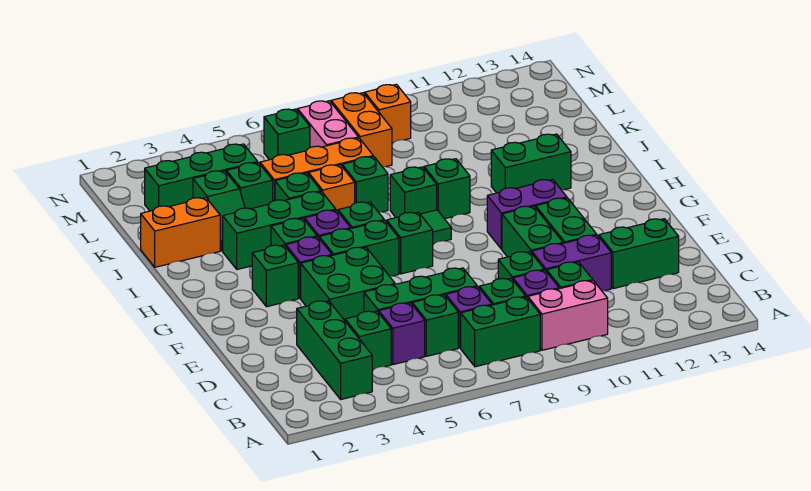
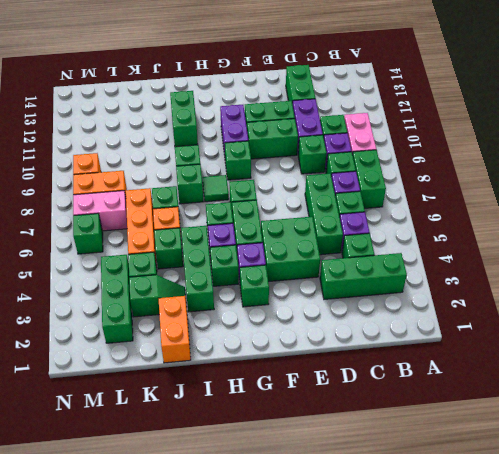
none -> green brick G9 level 1

